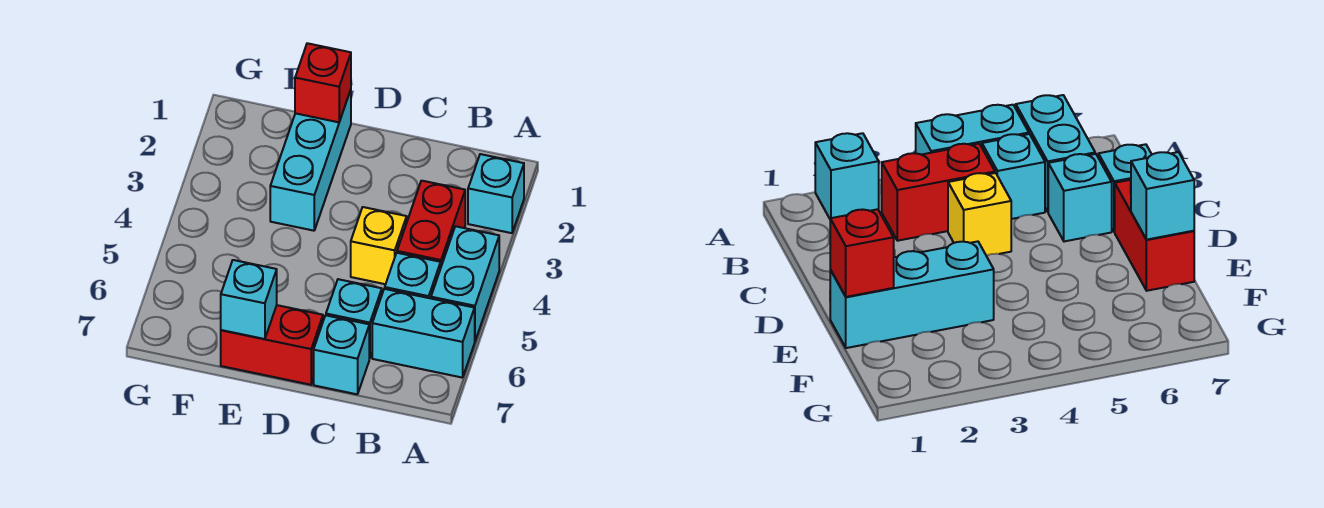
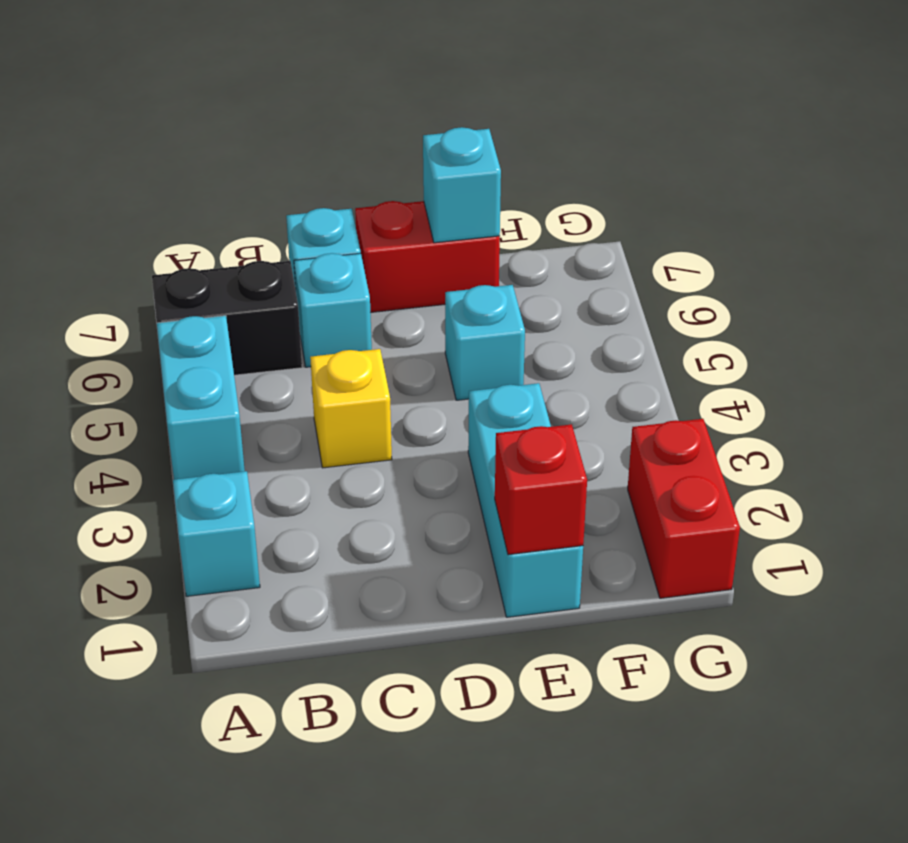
cyan brick A6:B6 level 1 -> black brick A6:B6 level 1
red brick B3:B4 level 1 -> red brick G1:G2 level 1
cyan brick B5 level 1 -> cyan brick E5 level 1

